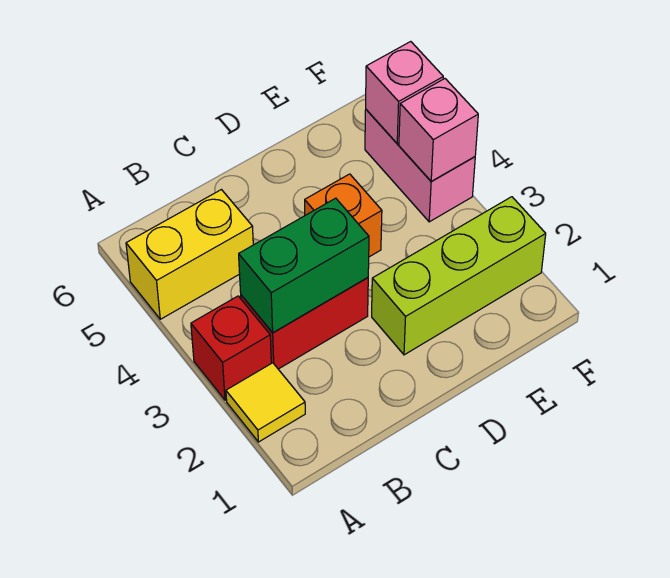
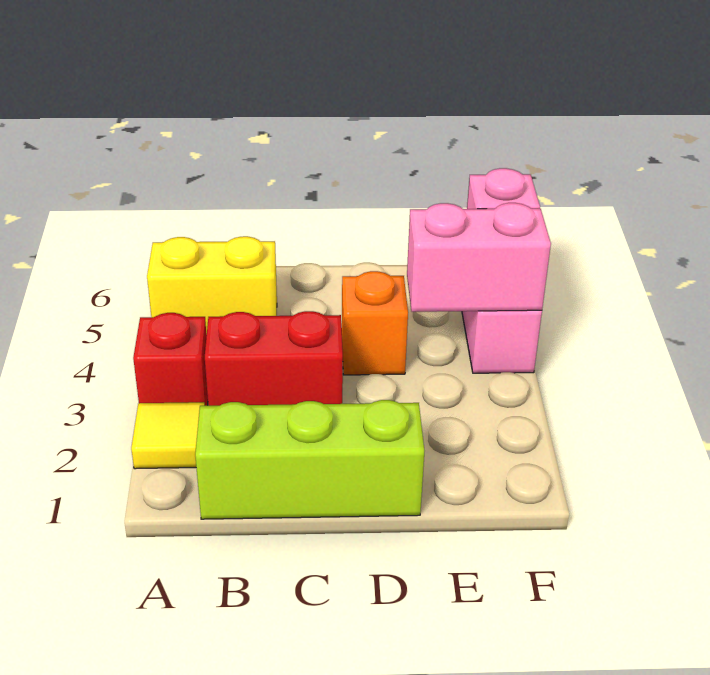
green brick B3:C3 level 2 -> none
lime brick D2:F2 level 1 -> lime brick B1:D1 level 1
pink brick F4 level 2 -> pink brick E4:F4 level 2

